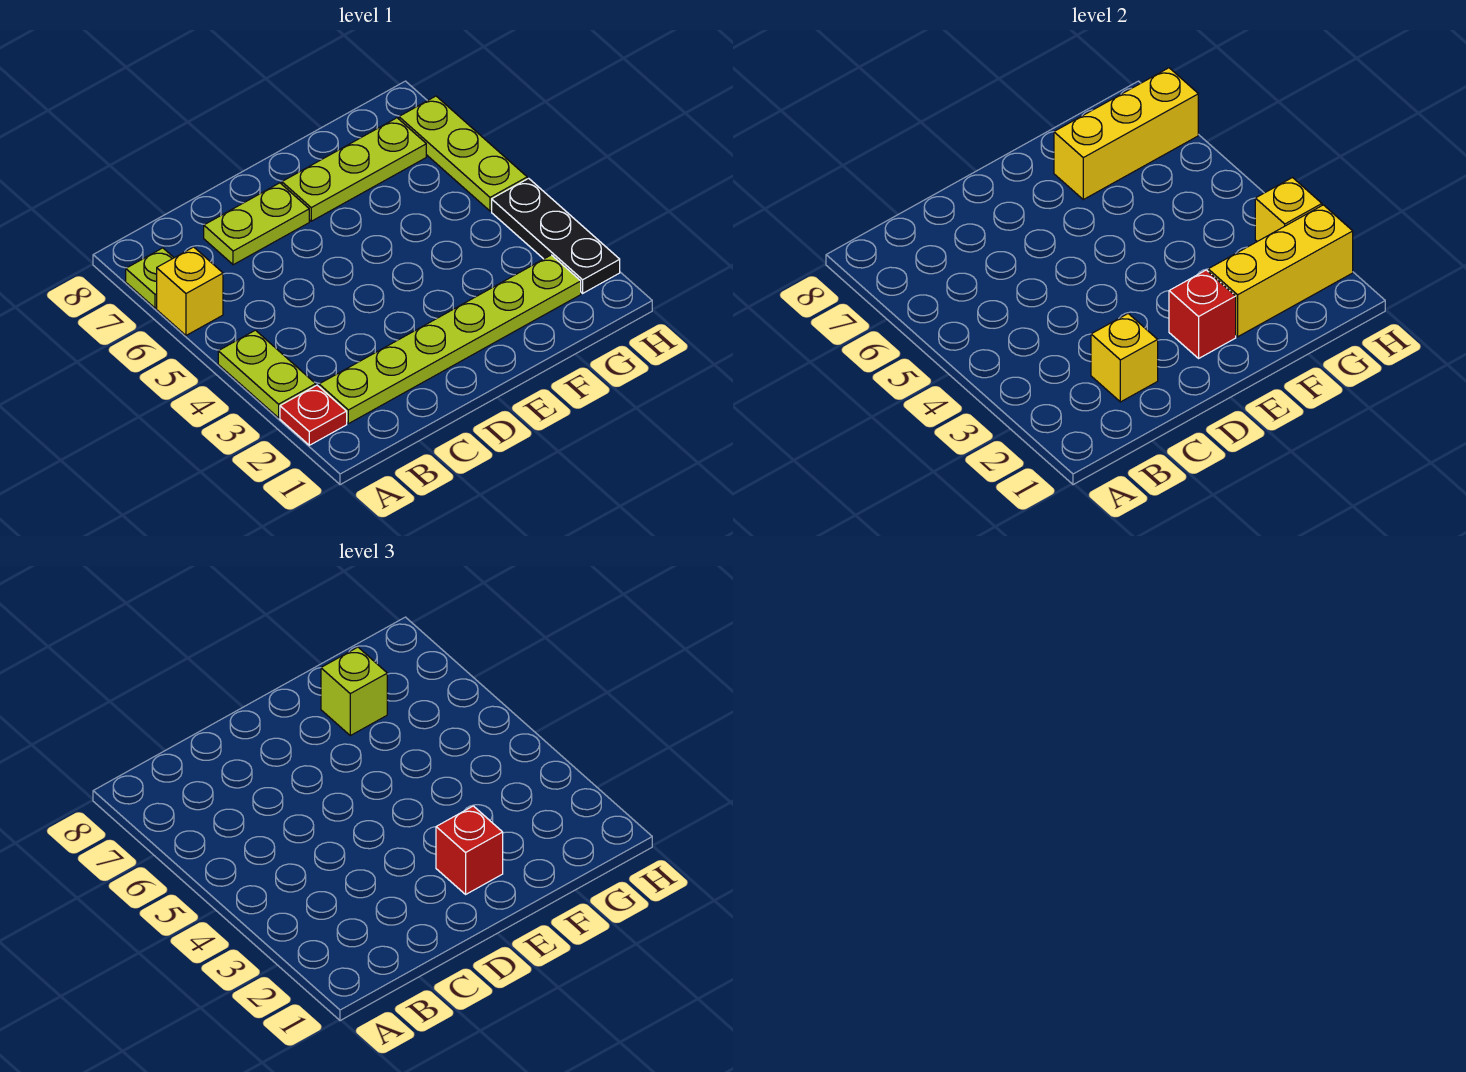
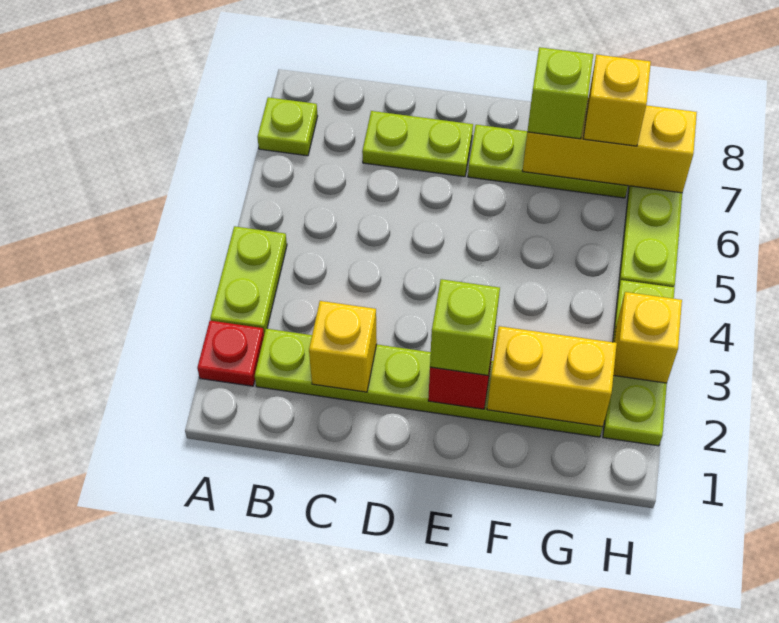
yellow brick A6 level 1 -> yellow brick G7 level 3
red brick E2 level 3 -> lime brick E2 level 3
yellow brick F2:H2 level 2 -> yellow brick F2:G2 level 2
black plate H2:H4 level 1 -> lime plate H2:H4 level 1

